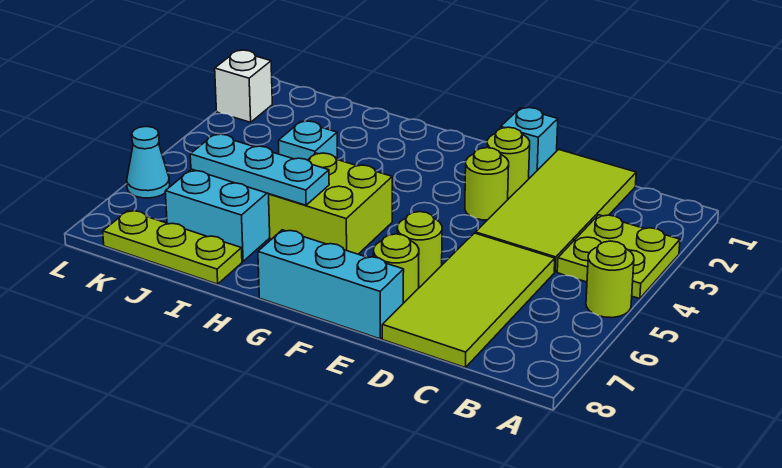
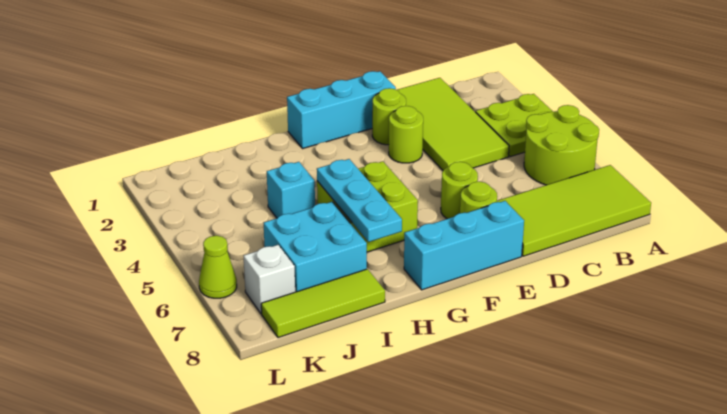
lime round brick A5 level 1 -> lime round brick A5:B6 level 1
lime tile C5:D8 level 1 -> lime tile A7:D8 level 1
cyan brick E1 level 1 -> cyan brick E1:G1 level 1
cyan plate H6:J6 level 2 -> cyan plate H5:H7 level 2
lime plate I8:K8 level 1 -> lime tile I8:K8 level 1
white brick L2 level 1 -> white brick K7 level 1
cyan cone L6 level 1 -> lime cone L6 level 1

